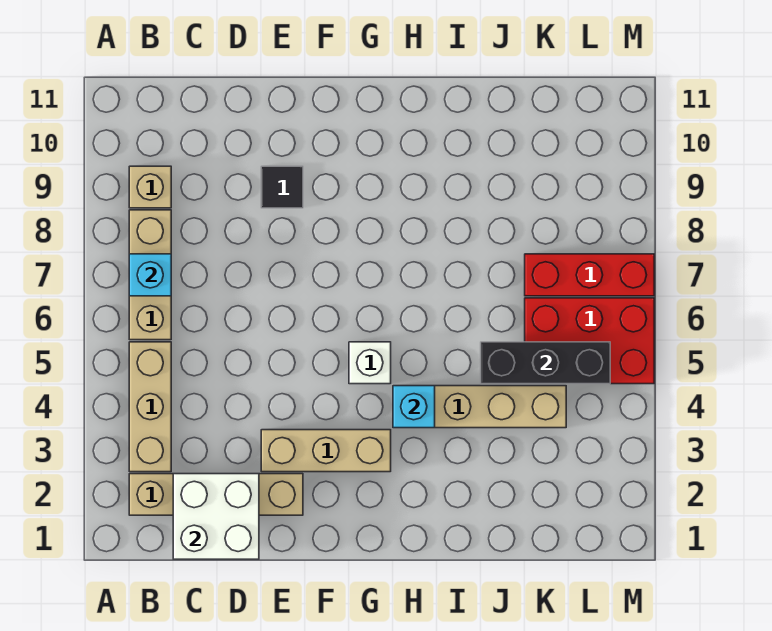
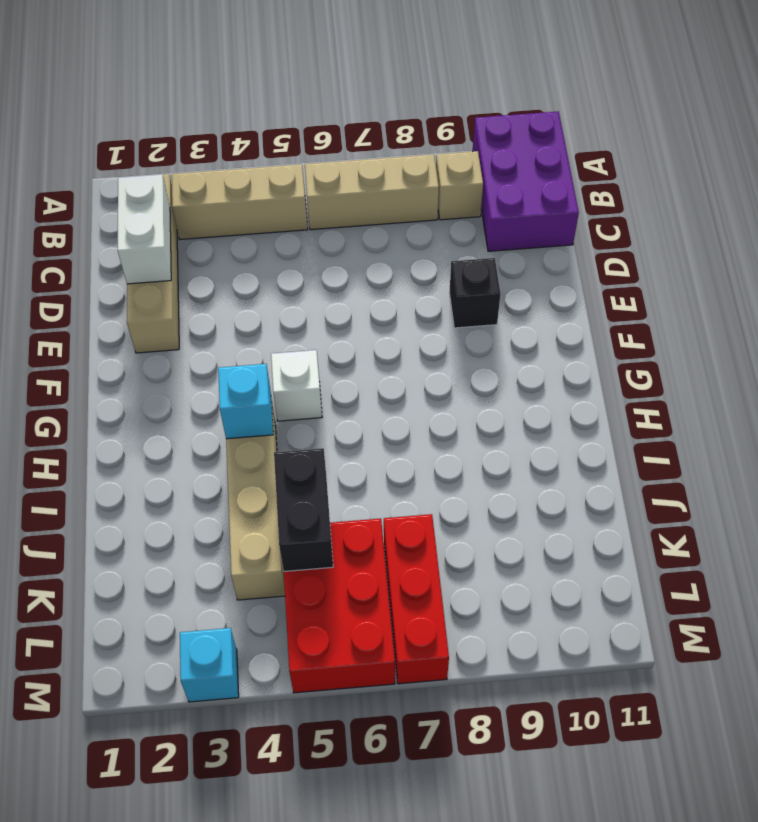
none -> purple brick A10:C11 level 1
cyan brick B7 level 2 -> cyan brick M3 level 1
white brick C1:D2 level 2 -> white brick C2:D2 level 2
tan brick E3:G3 level 1 -> none
black tile E9 level 1 -> black brick E9 level 1
black brick J5:L5 level 2 -> black brick J5:K5 level 2

